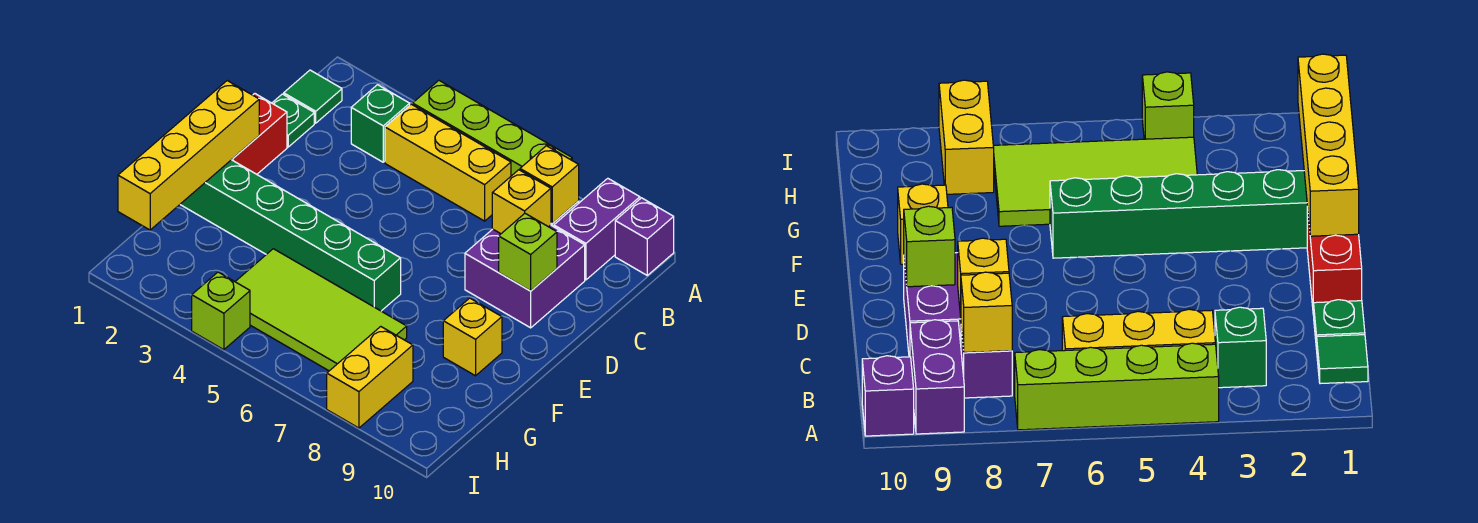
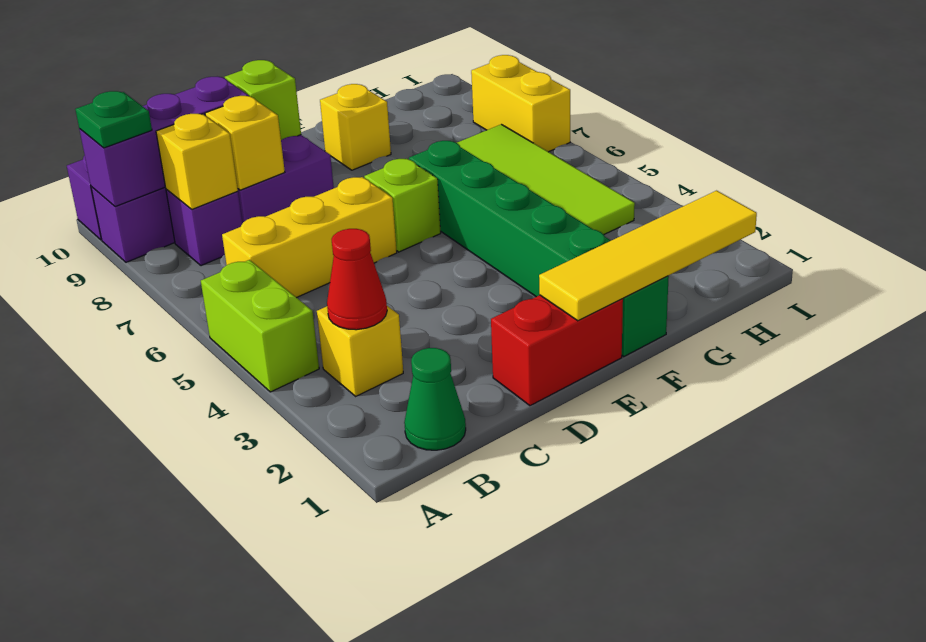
lime brick A4:A7 level 1 -> lime brick A4:A5 level 1
none -> purple brick A9:C9 level 2
green tile B1 level 1 -> green cone B1 level 1
green brick B3 level 1 -> yellow brick B3 level 1
none -> red cone B3 level 2
yellow brick B4:B6 level 1 -> yellow brick B6:D6 level 1
green plate C1 level 1 -> green plate A9 level 3
yellow brick E1:H1 level 2 -> yellow tile E1:H1 level 2
yellow brick H8:I8 level 1 -> yellow brick I7:I8 level 1
lime brick I4 level 1 -> lime brick E6 level 1

